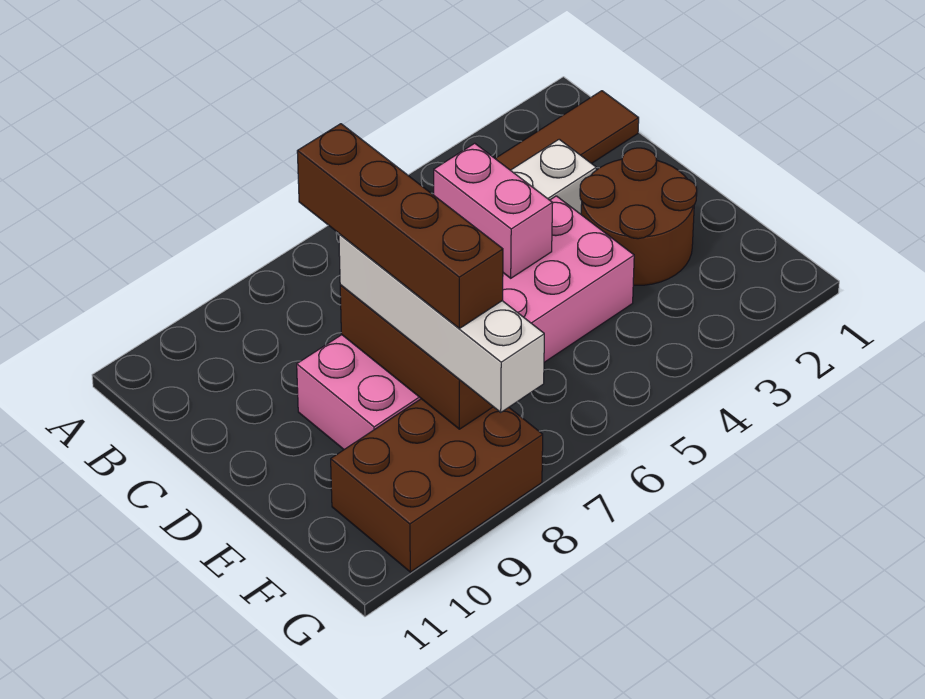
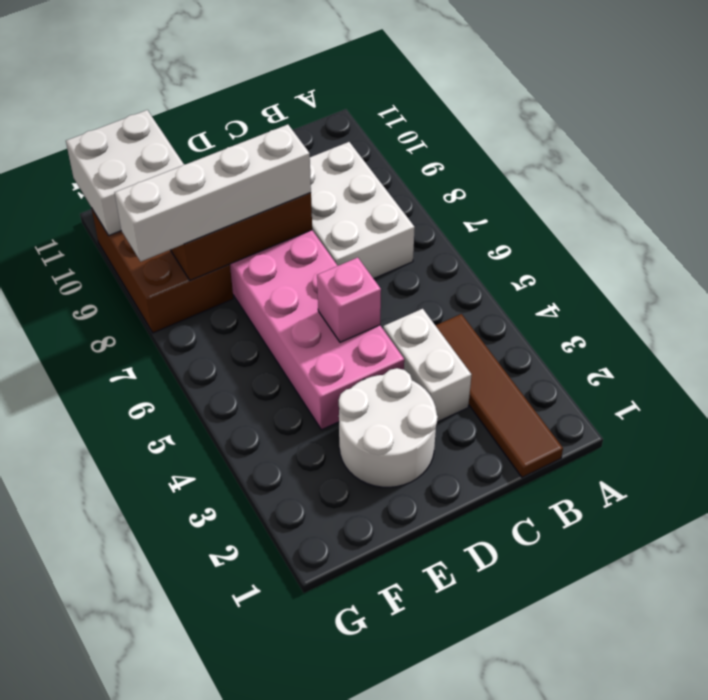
none -> white brick B7:C9 level 1
pink brick C5:D5 level 2 -> pink brick D5 level 2
brown brick C8:F8 level 4 -> none
brown round brick D2:E3 level 1 -> white round brick D2:E3 level 1
none -> white brick F10:G11 level 2

